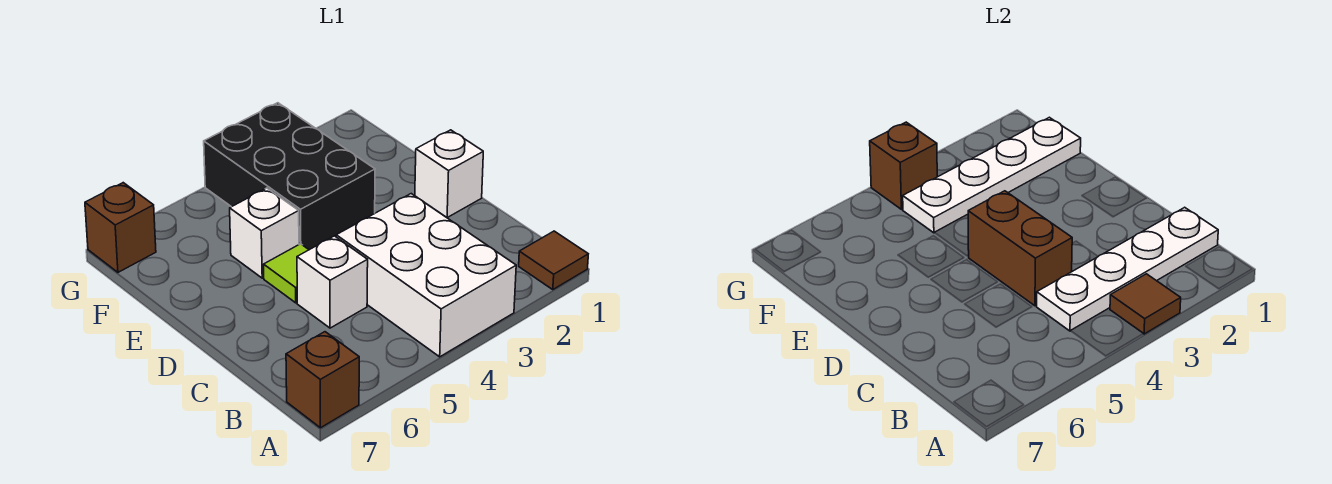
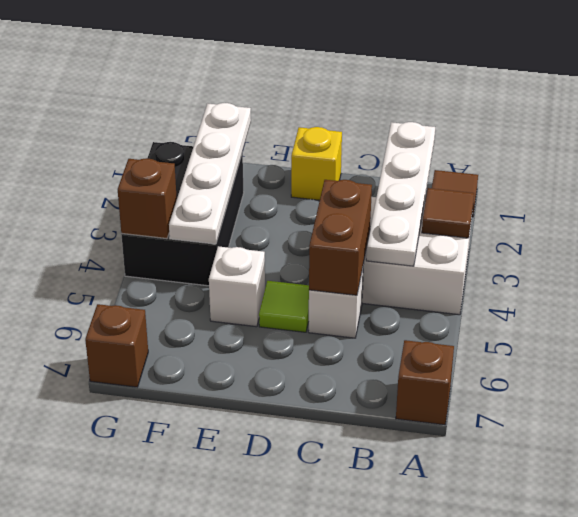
brown brick C4:D4 level 2 -> brown brick C4:C5 level 2
white brick D1 level 1 -> yellow brick D1 level 1
black brick E3:G4 level 1 -> black brick F2:G4 level 1

